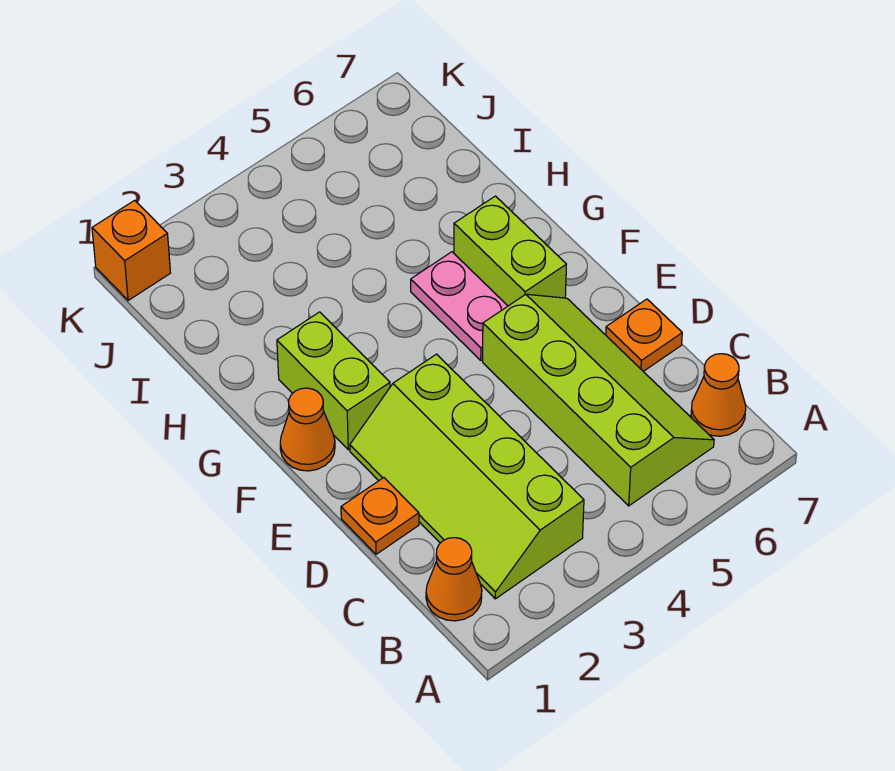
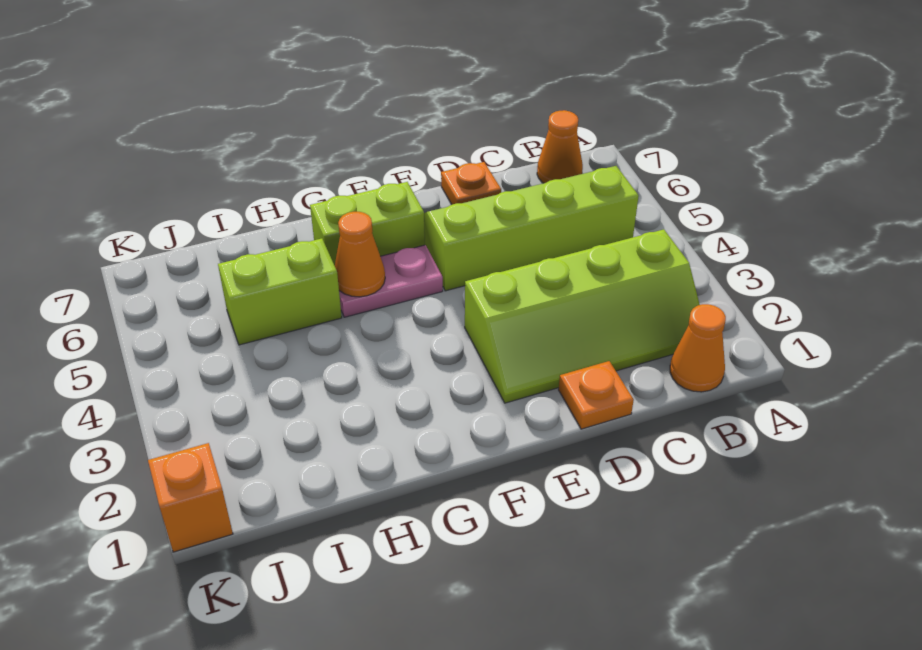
orange cone F1 level 1 -> orange cone G5 level 2
lime brick F2:G2 level 1 -> lime brick H5:I5 level 1

